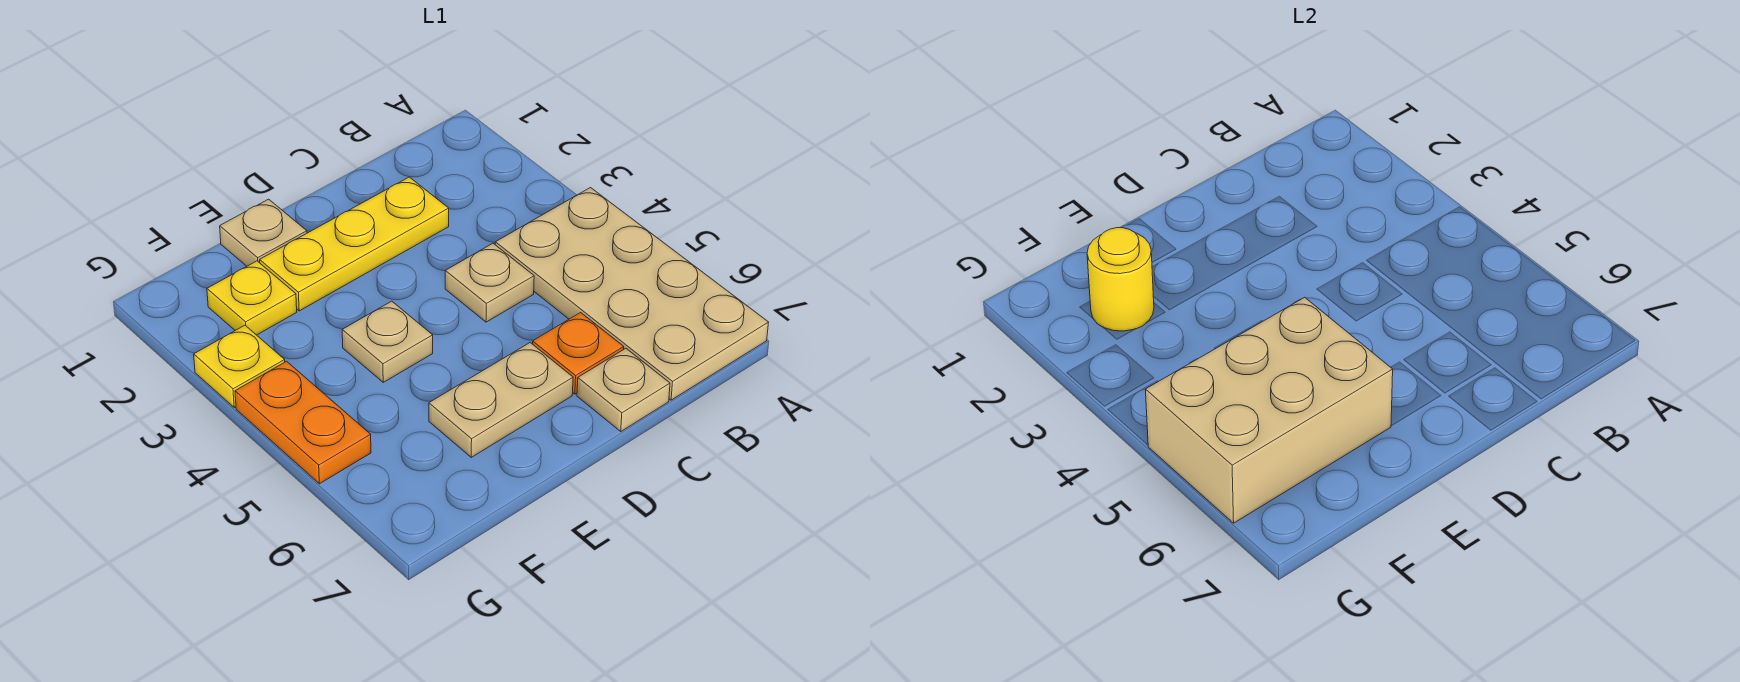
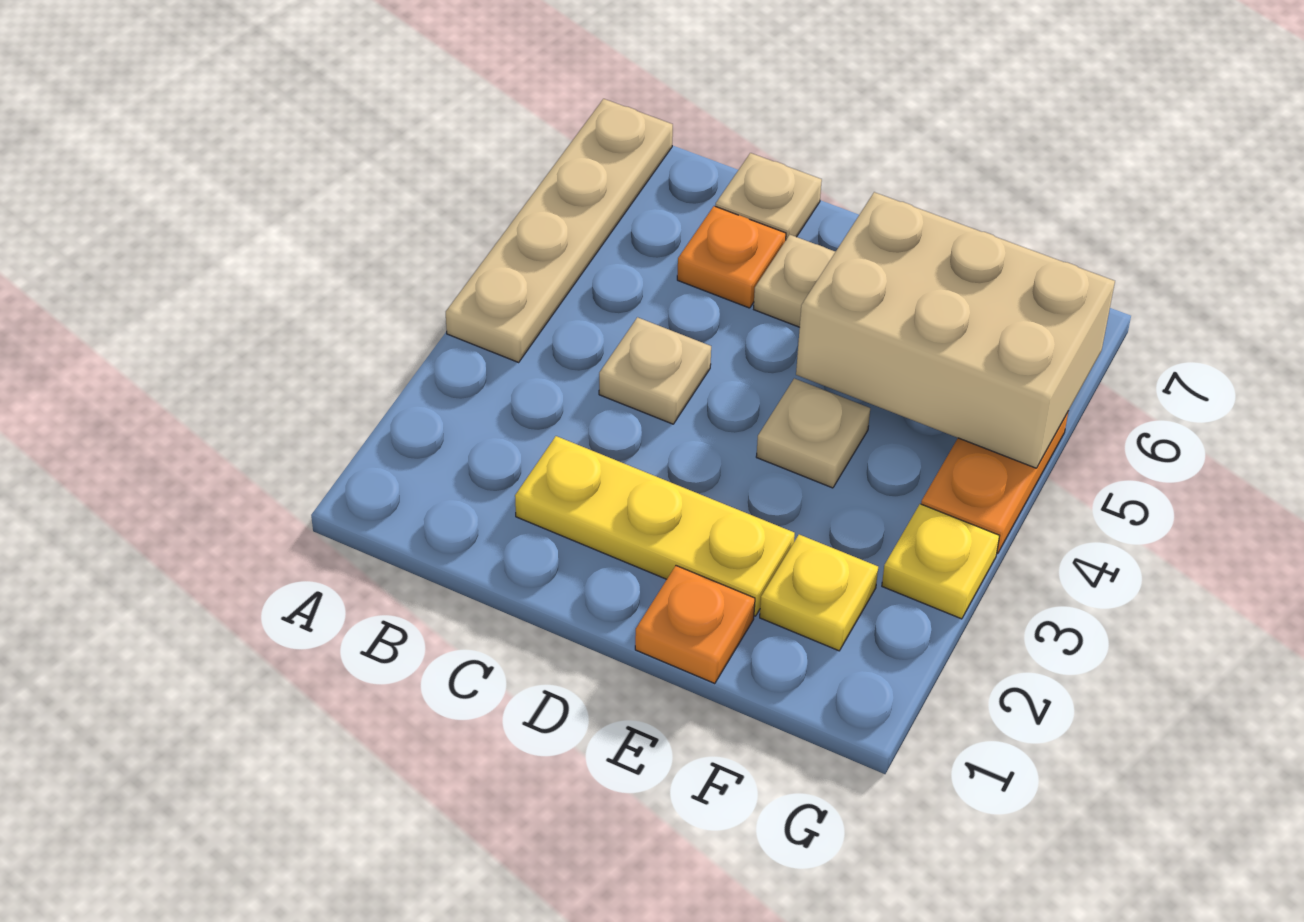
tan plate A4:B7 level 1 -> tan plate A4:A7 level 1
tan plate E1 level 1 -> orange plate E1 level 1
yellow round brick F2 level 2 -> none

